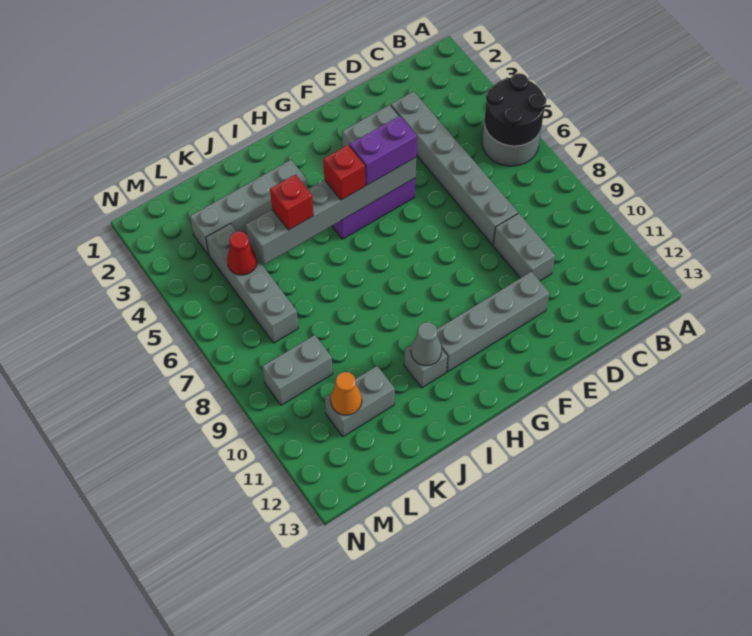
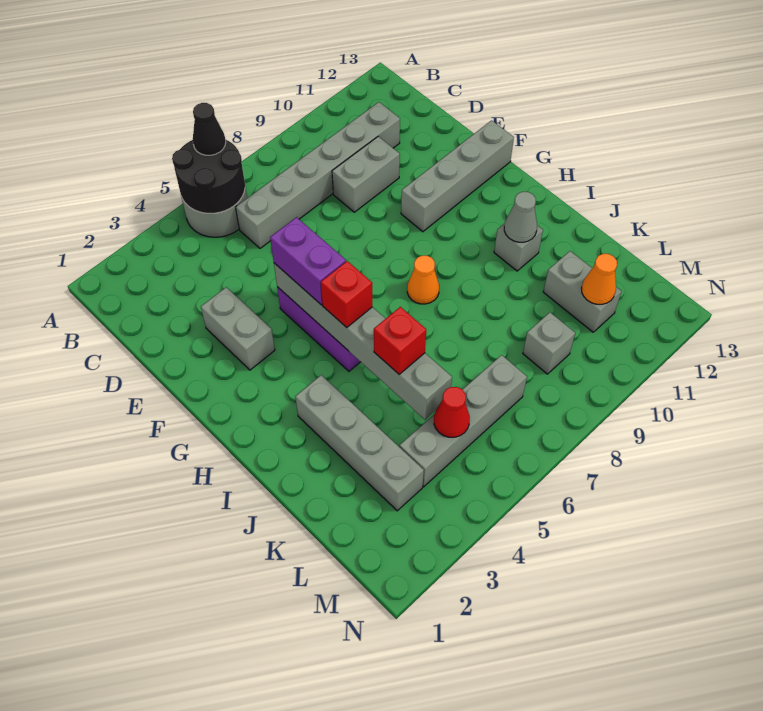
none -> black cone A6 level 3
grey brick D3:D8 level 1 -> grey brick C6:C11 level 1
grey brick E11:H11 level 1 -> grey brick F10:F13 level 1
none -> orange cone H8 level 1
grey brick L9:M9 level 1 -> grey brick L9 level 1

